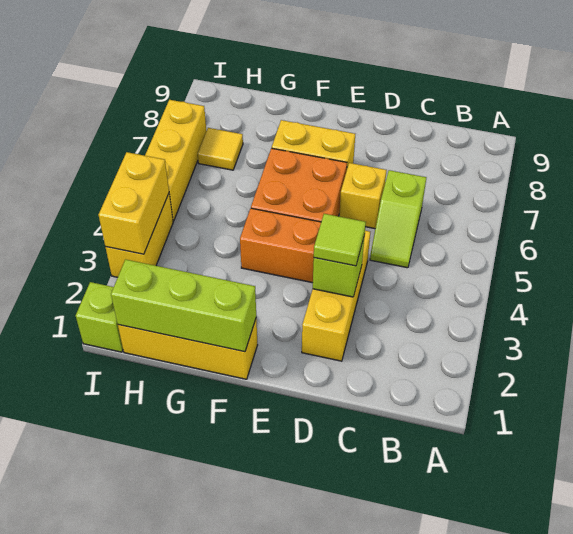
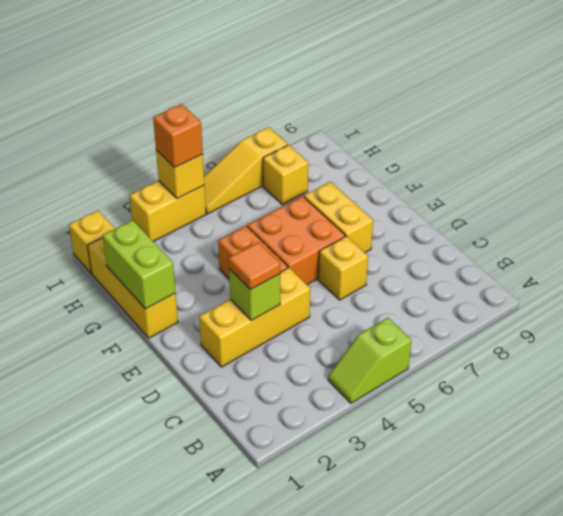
lime slope C5:C6 level 1 top 6 -> lime slope A4:A5 level 1 top 5
lime tile D3 level 3 -> orange tile D3 level 3
lime brick F1:H1 level 2 -> lime brick F1:G1 level 2
yellow tile H7 level 1 -> yellow brick H7 level 1
lime brick I1 level 1 -> yellow brick I1 level 1
yellow brick I3:I4 level 2 -> yellow brick I4 level 2
none -> orange brick I4 level 3
yellow brick I5:I7 level 1 -> yellow slope I5:I7 level 1 top 7

